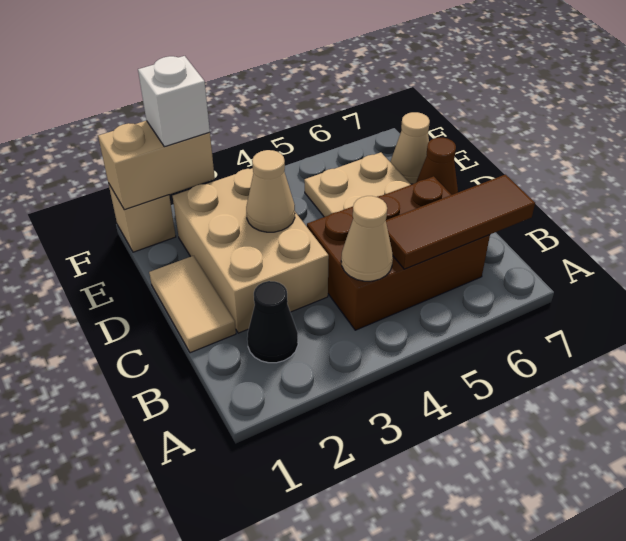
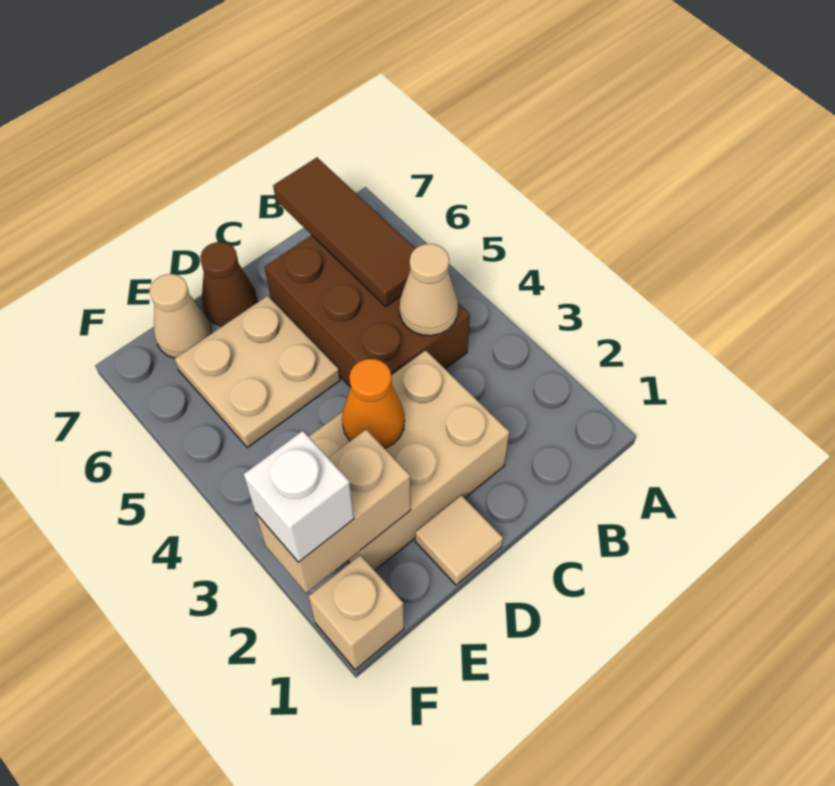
black cone B2 level 1 -> none
tan tile C1:D1 level 1 -> tan tile D1 level 1
tan cone D3 level 2 -> orange cone D3 level 2
tan brick F1:F2 level 2 -> tan brick E2:F2 level 2

